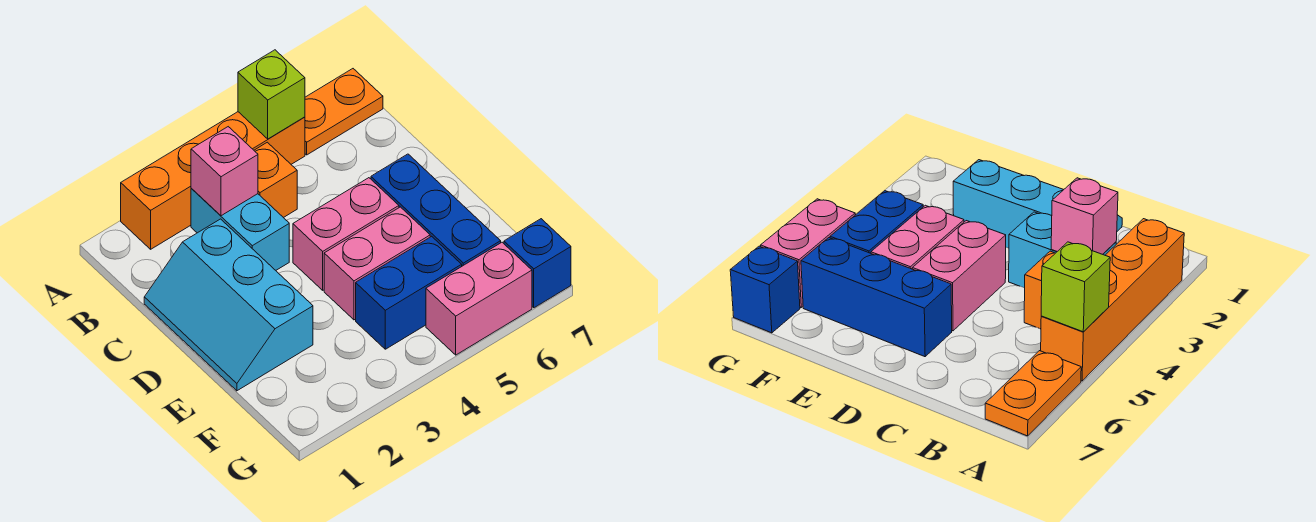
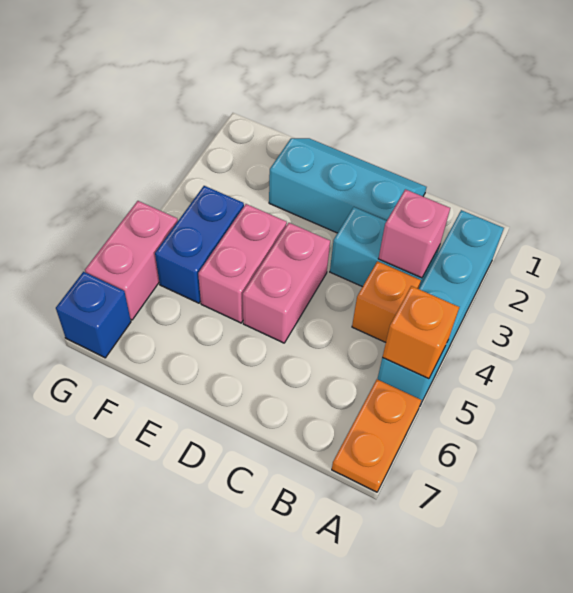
orange brick A2:A5 level 1 -> cyan brick A2:A5 level 1
lime brick A5 level 2 -> orange brick A5 level 2
blue brick D6:F6 level 1 -> none

